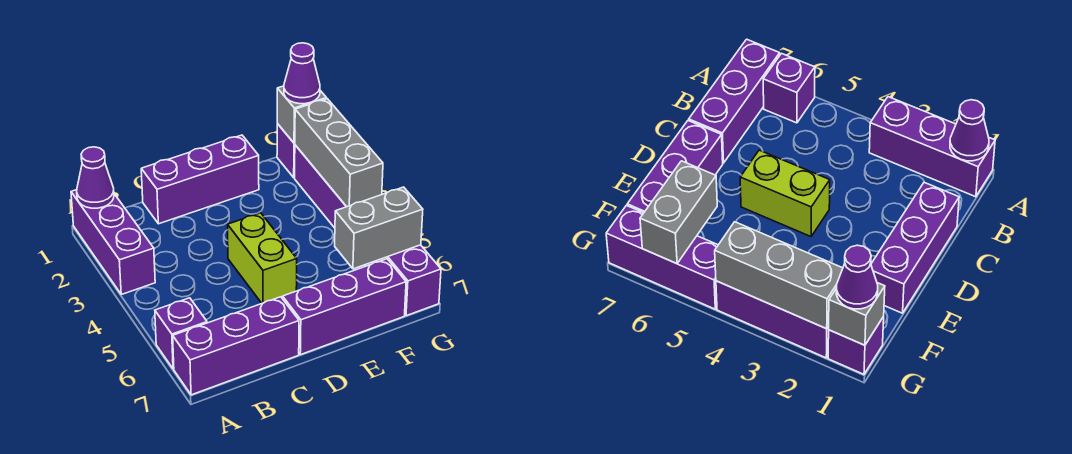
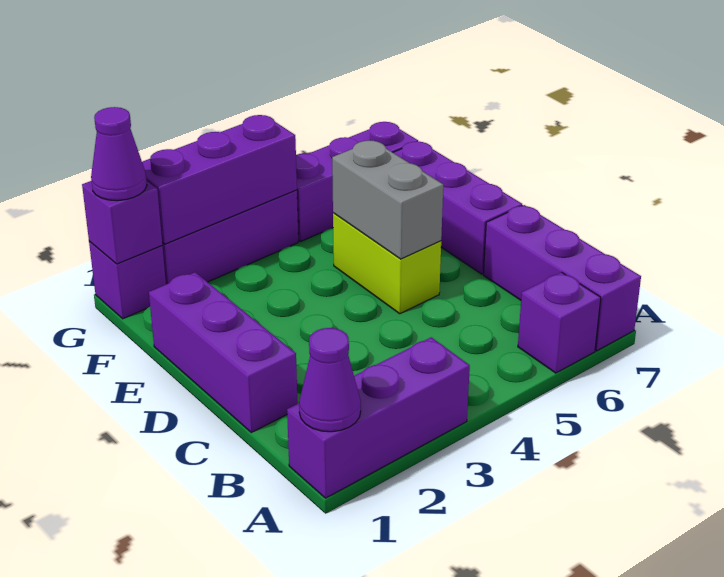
lime brick D4:D5 level 1 -> lime brick D5:E5 level 1
grey brick F6:G6 level 2 -> grey brick D5:E5 level 2
grey brick G1 level 2 -> purple brick G1 level 2
grey brick G2:G4 level 2 -> purple brick G2:G4 level 2

